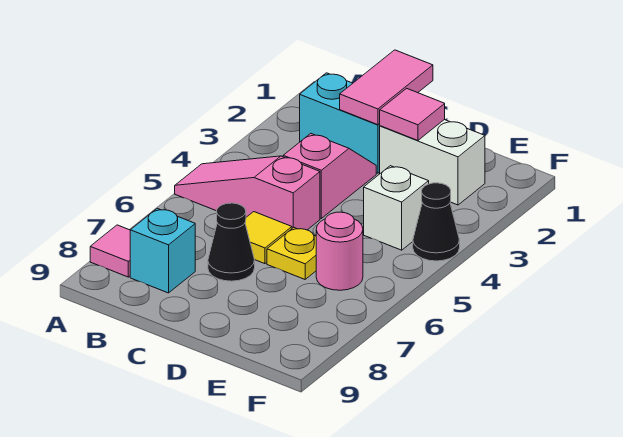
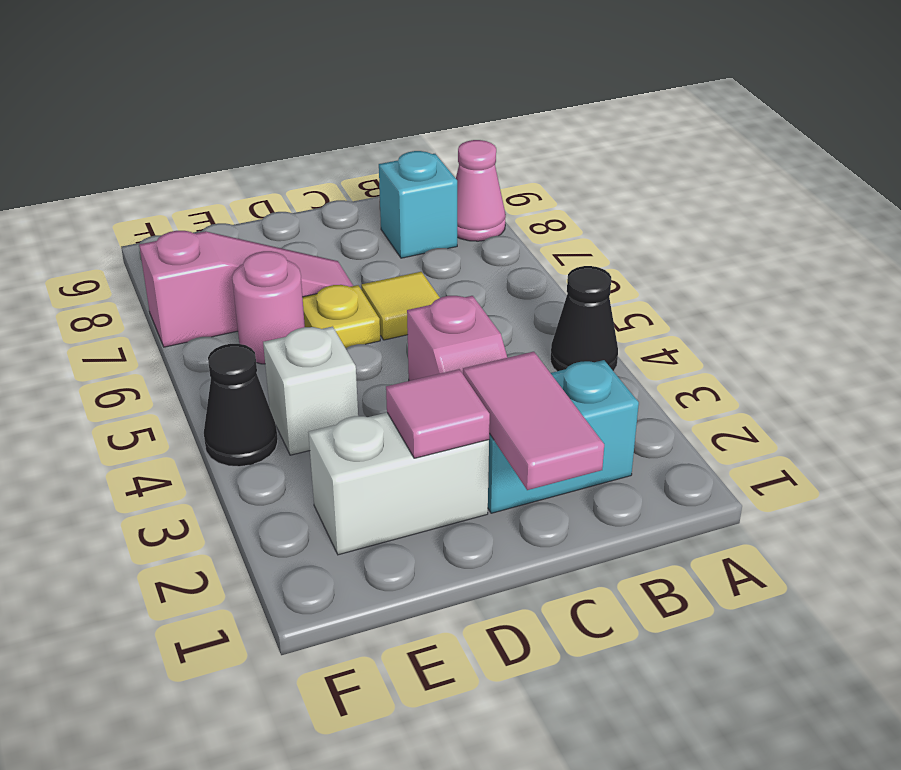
pink slope A5:C5 level 1 top C -> pink slope D7:F7 level 1 top F
pink tile A8 level 1 -> pink cone A8 level 1
black cone C7 level 1 -> black cone A4 level 1

